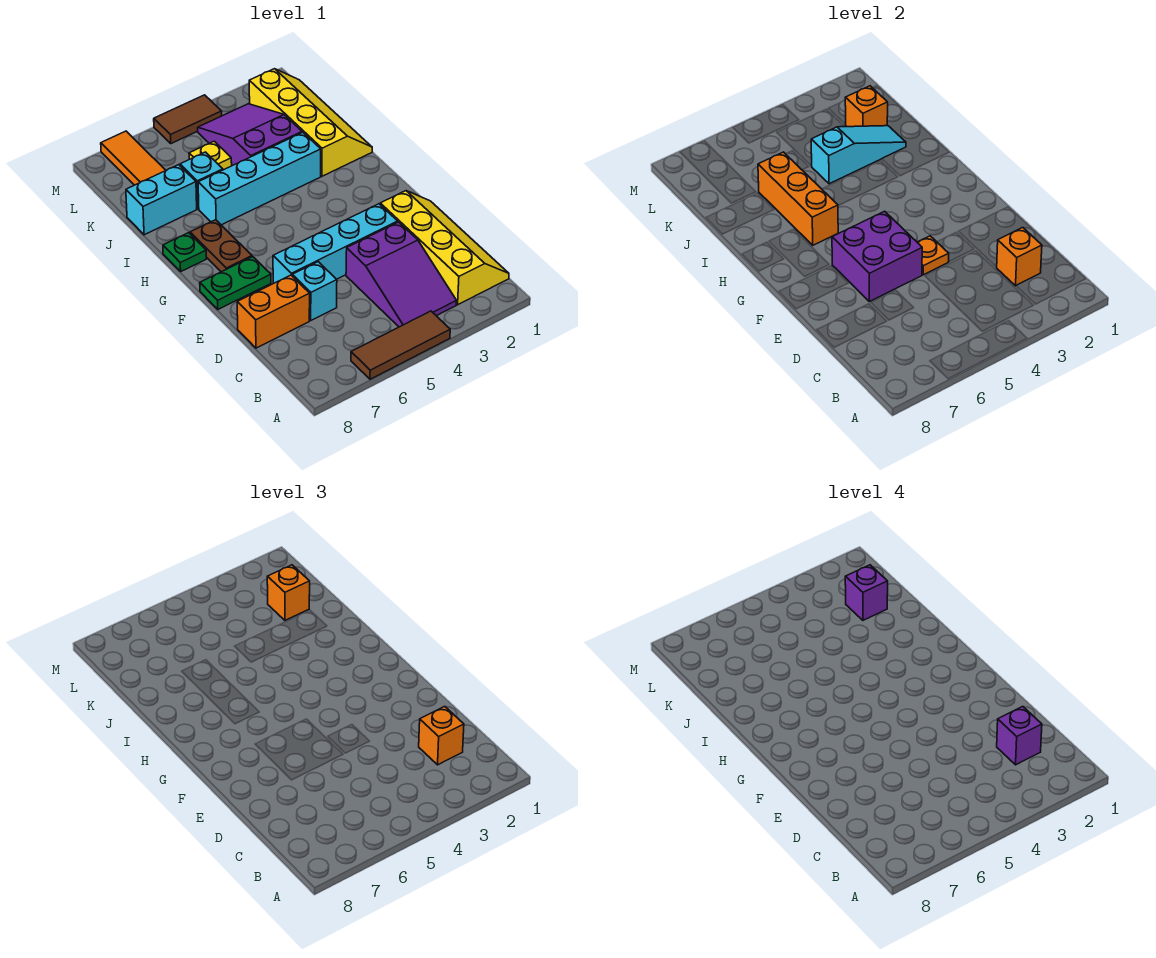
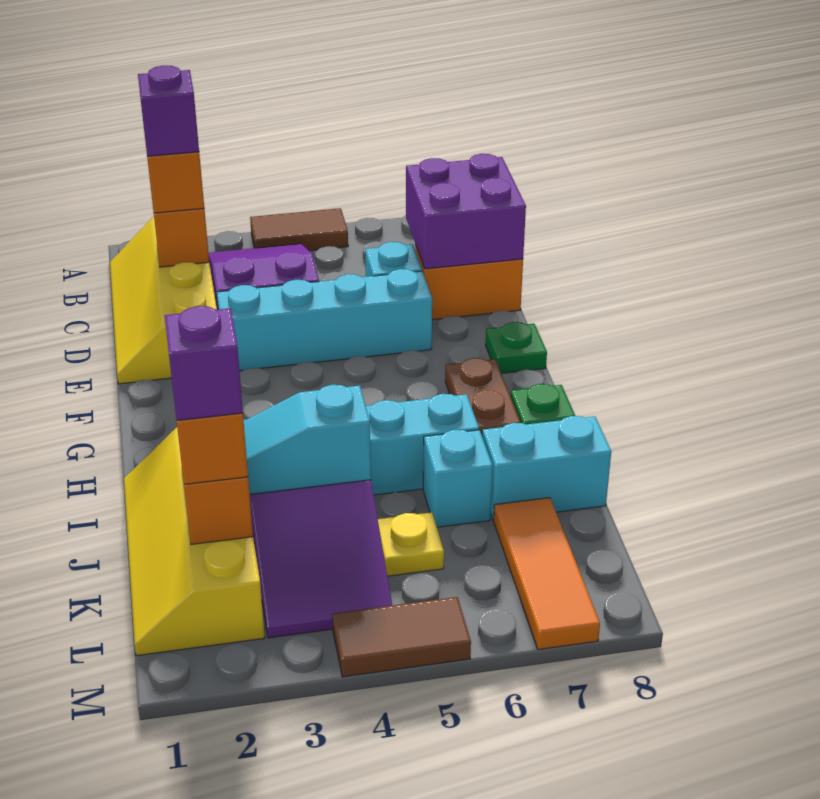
brown tile A4:A6 level 1 -> brown tile A4:A5 level 1
orange plate E4 level 2 -> none
purple brick E5:F6 level 2 -> purple brick C7:D8 level 2
green plate F7:F8 level 1 -> green plate F8 level 1
orange brick H6:J6 level 2 -> none

